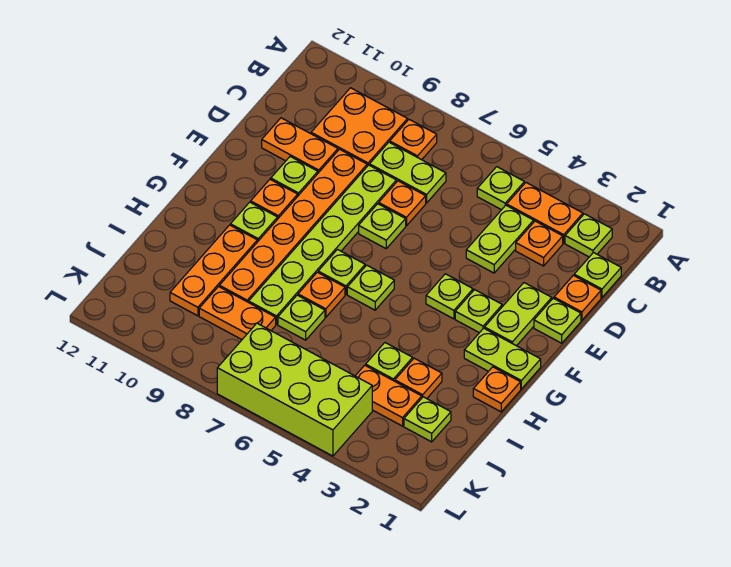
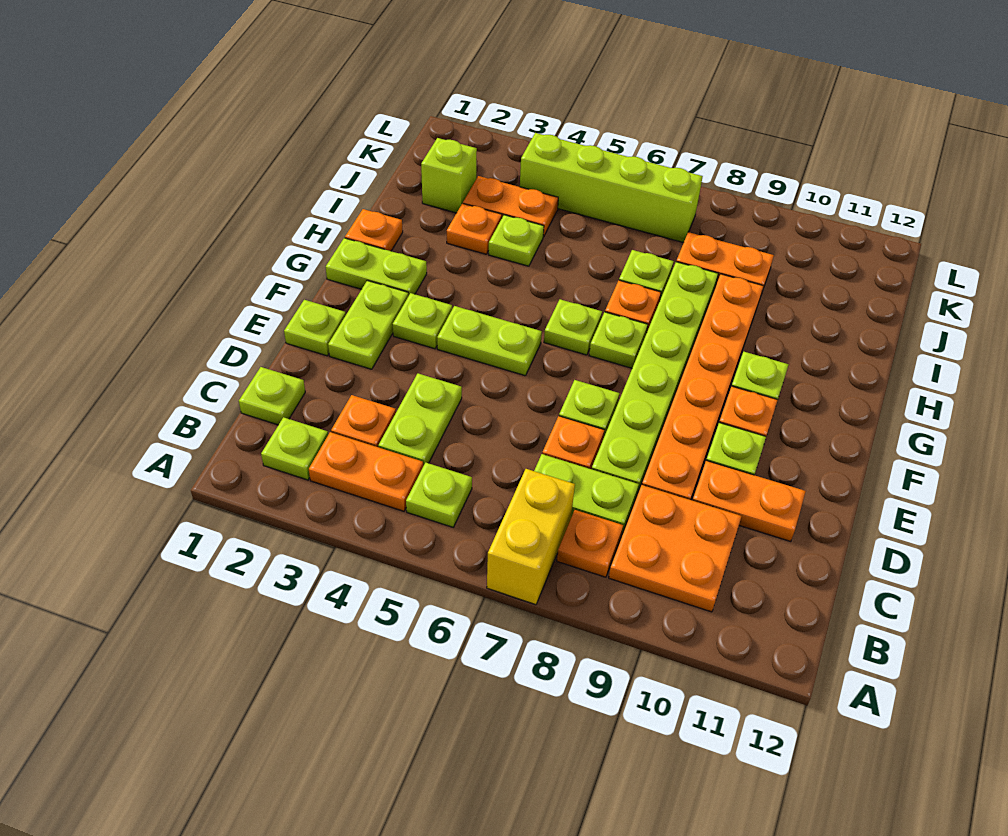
none -> yellow brick A7:B7 level 1
orange plate D1 level 1 -> none
lime plate F4 level 1 -> lime plate F4:F5 level 1
orange plate H10:J10 level 1 -> none
lime plate J2 level 1 -> lime brick J2 level 1
lime brick K4:L7 level 1 -> lime brick K4:K7 level 1

